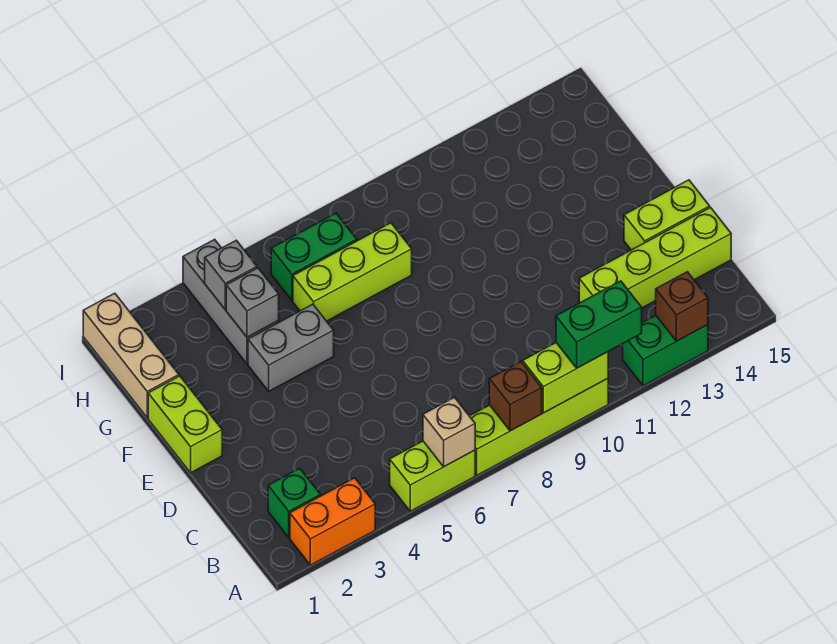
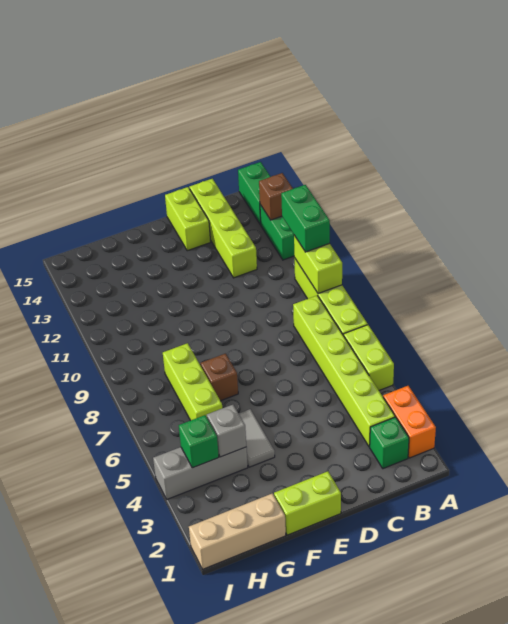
tan brick A6 level 2 -> none
brown brick A8 level 2 -> brown brick F7 level 1
none -> lime brick B3:B8 level 1
grey brick F4:F5 level 1 -> grey tile F4:F5 level 1
grey brick H4 level 2 -> green brick H4 level 2
green brick H6:H7 level 1 -> green brick A14:A15 level 1

